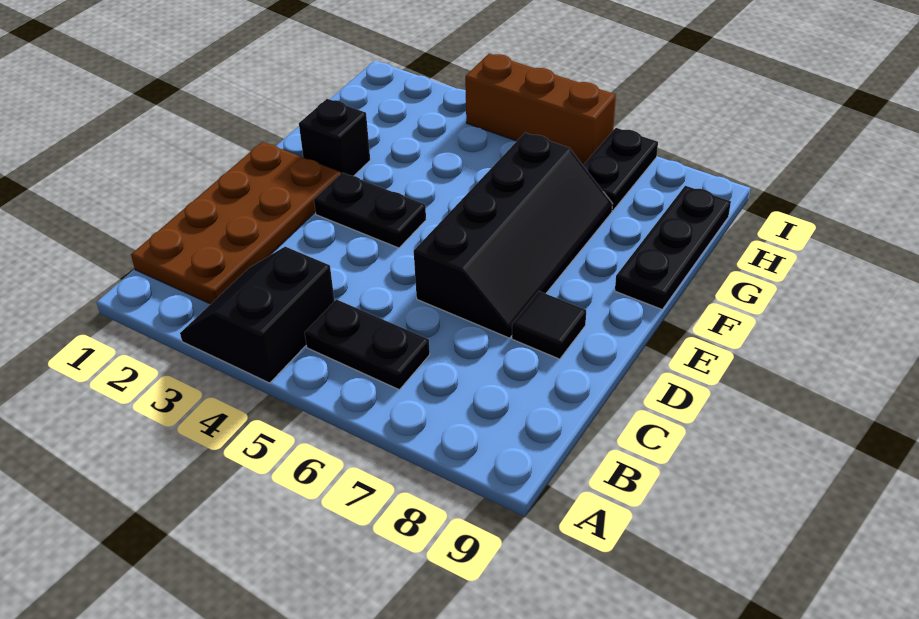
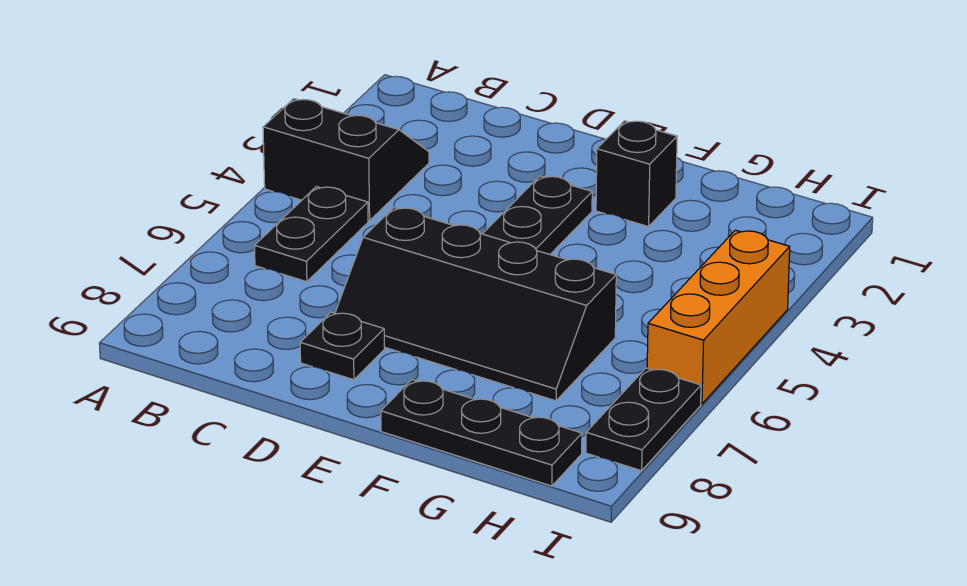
brown plate B1:E2 level 1 -> none
black tile D8 level 1 -> black plate D8 level 1
black plate H7:I7 level 1 -> black plate I7:I8 level 1
brown brick I4:I6 level 1 -> orange brick I4:I6 level 1

